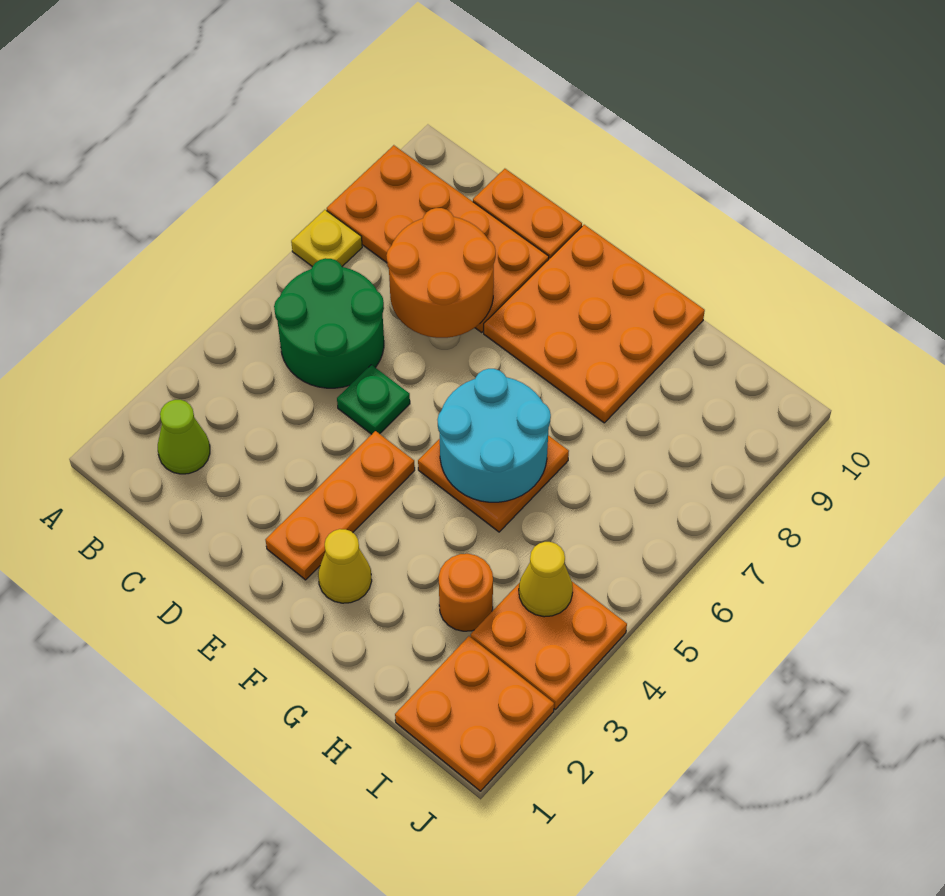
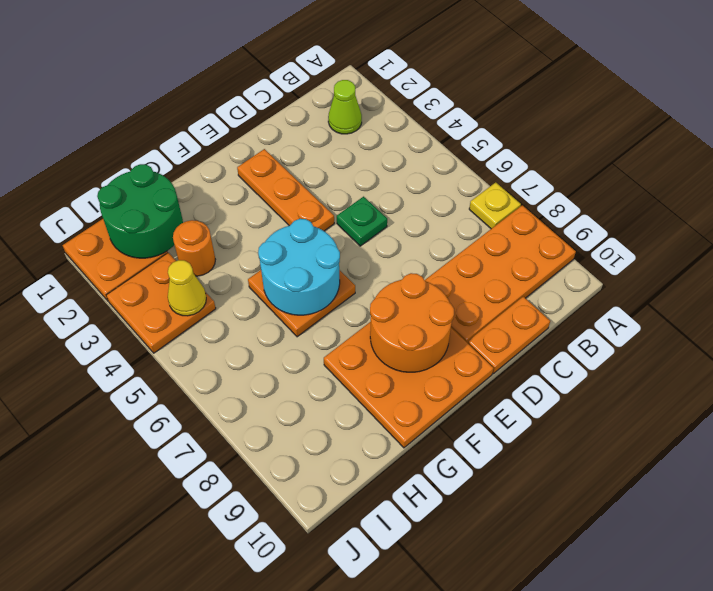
green round brick B5:C6 level 1 -> green round brick H1:I2 level 2
orange round brick C7:D8 level 2 -> orange round brick E8:F9 level 2
yellow cone F2 level 1 -> none

